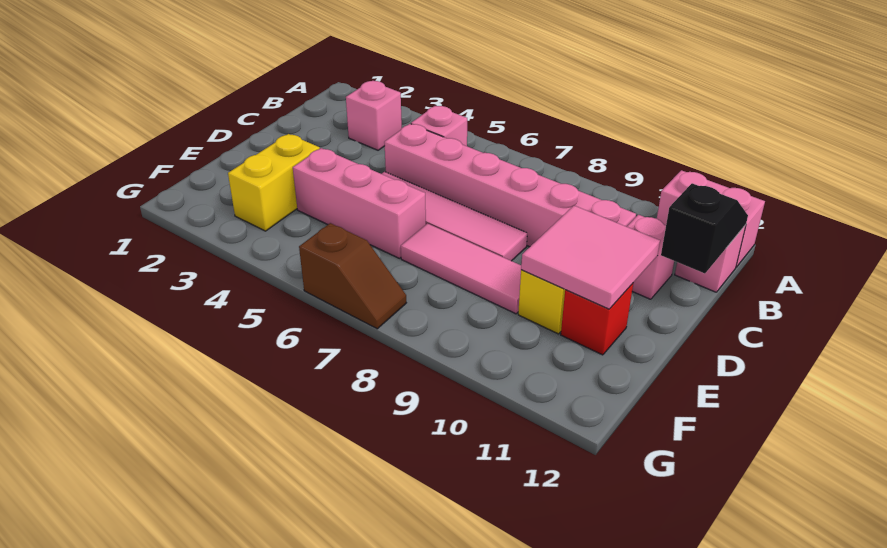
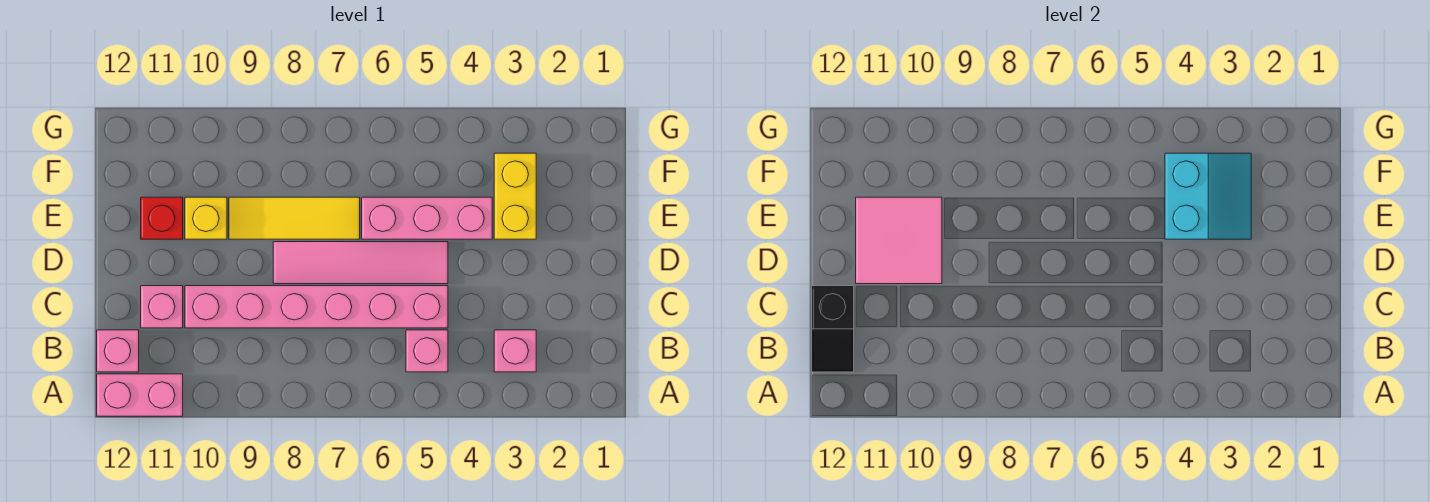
none -> cyan slope E3:F4 level 2 top 4
pink tile E7:E9 level 1 -> yellow tile E7:E9 level 1
brown slope G6:G7 level 1 top 6 -> none

